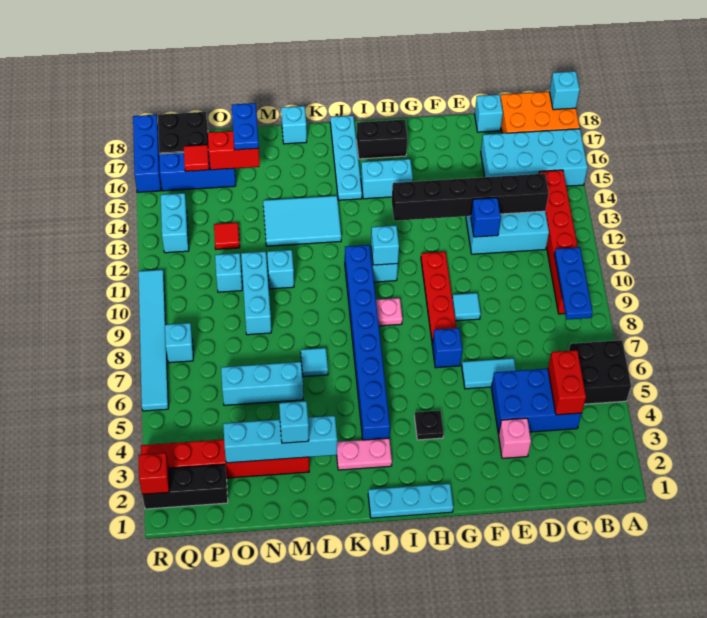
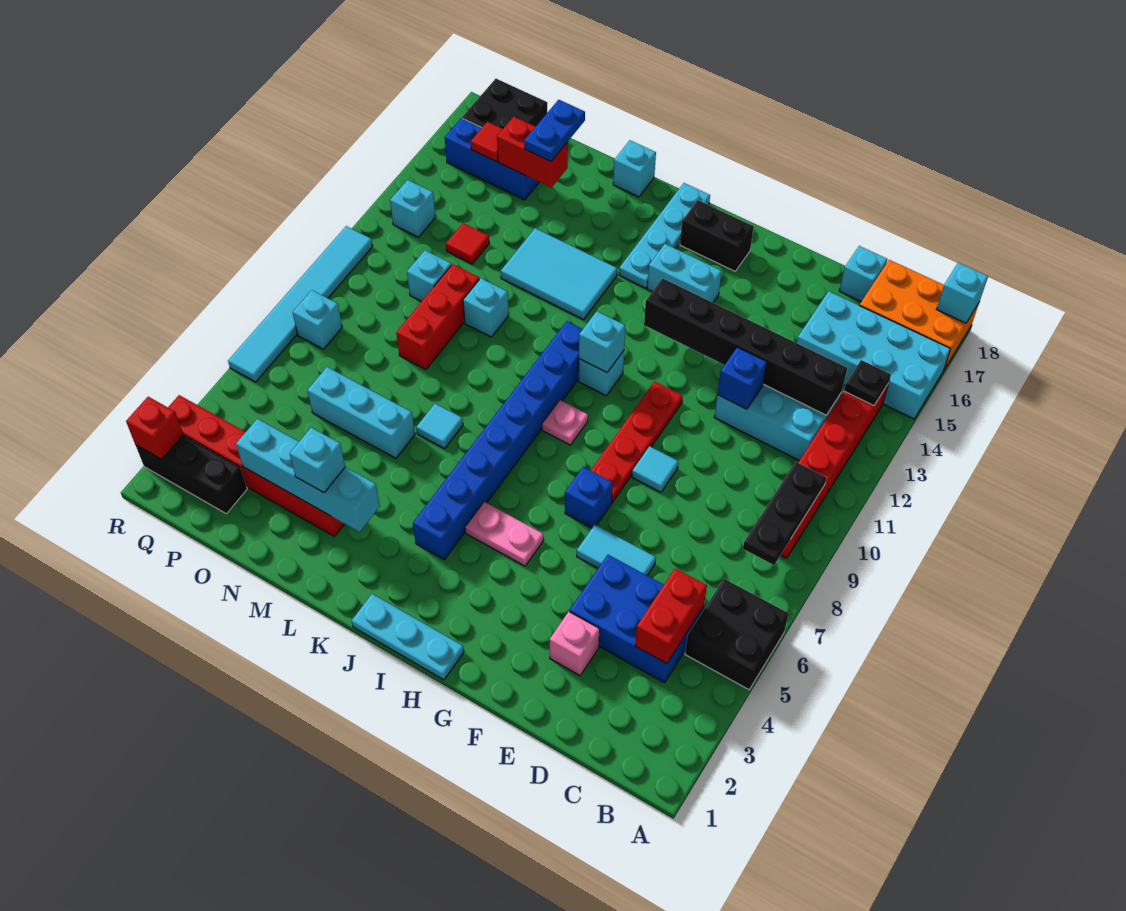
blue plate B8:B10 level 2 -> black plate B8:B10 level 2
black plate H4 level 1 -> black plate B14 level 2
pink plate J3:K3 level 1 -> pink plate H5:I5 level 1
cyan brick N9:N11 level 1 -> red brick N9:N11 level 1
cyan brick Q13:Q14 level 1 -> cyan brick Q13 level 1
blue brick R16:R18 level 1 -> none

